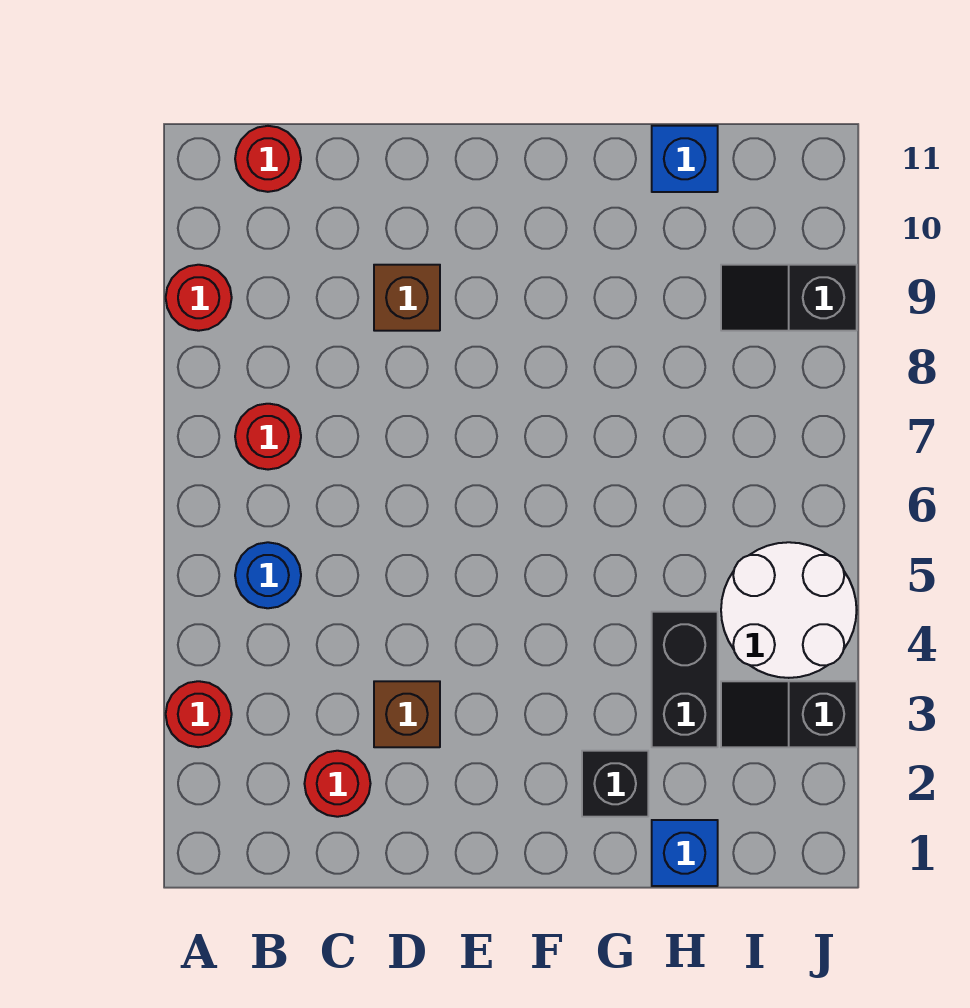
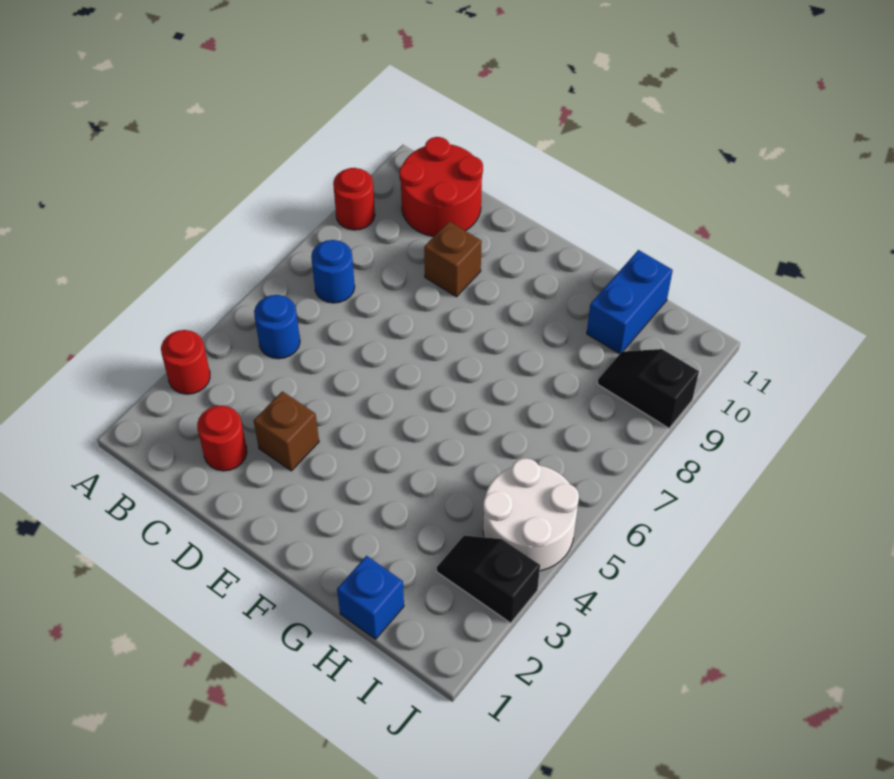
red round brick B7 level 1 -> blue round brick B7 level 1
red round brick B11 level 1 -> red round brick B10:C11 level 1
black brick G2 level 1 -> none
black brick H3:H4 level 1 -> none
blue brick H11 level 1 -> blue brick H10:H11 level 1

